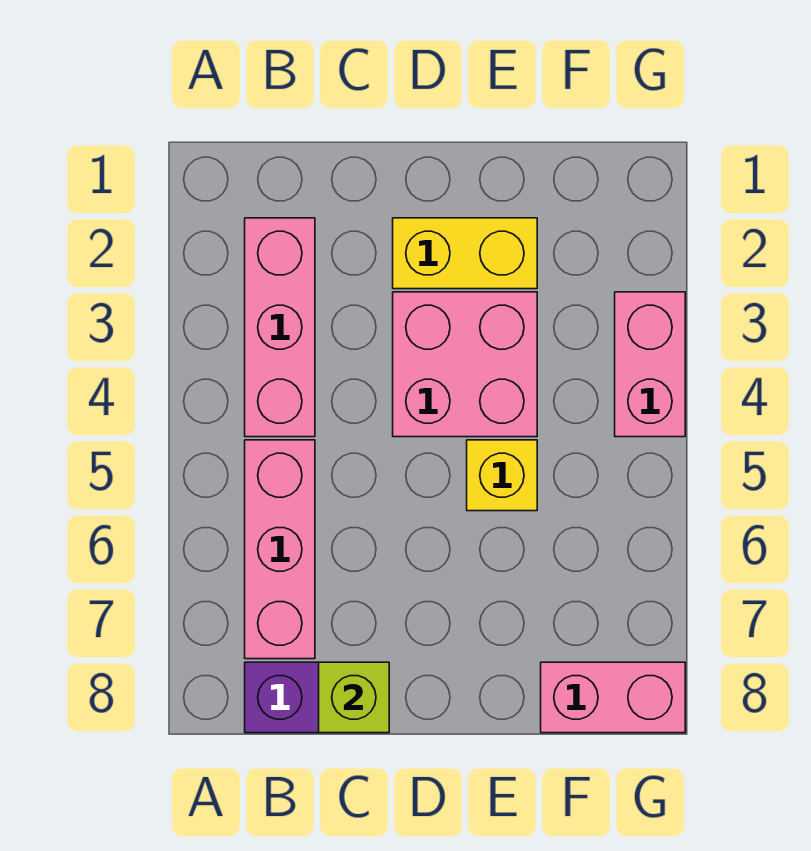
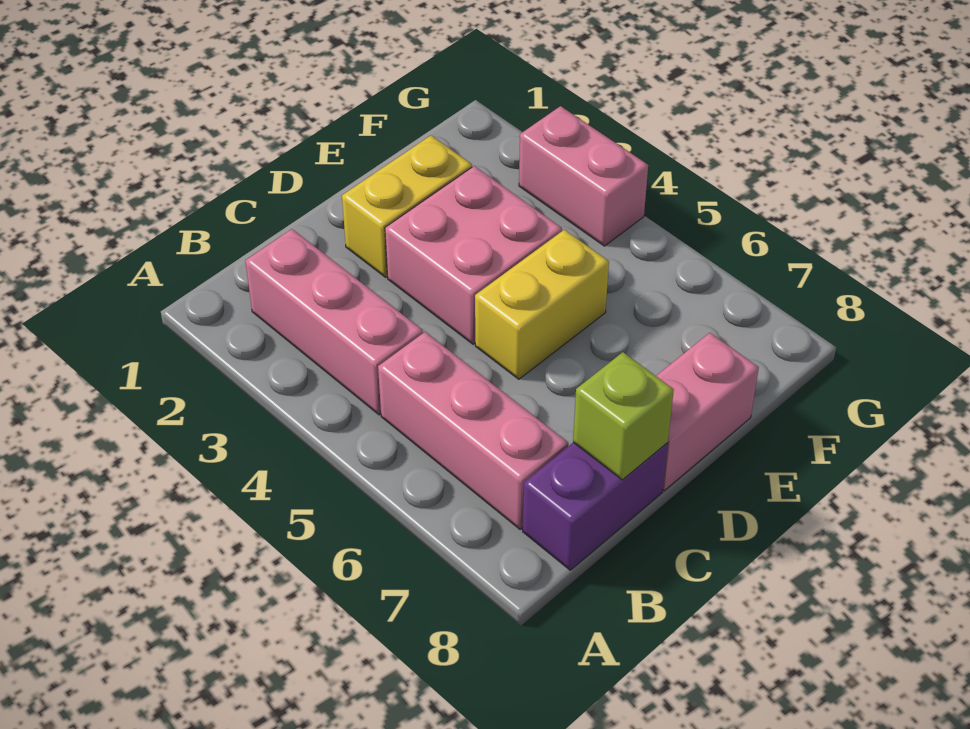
yellow brick E5 level 1 -> yellow brick D5:E5 level 1
pink brick F8:G8 level 1 -> pink brick D8:E8 level 1

